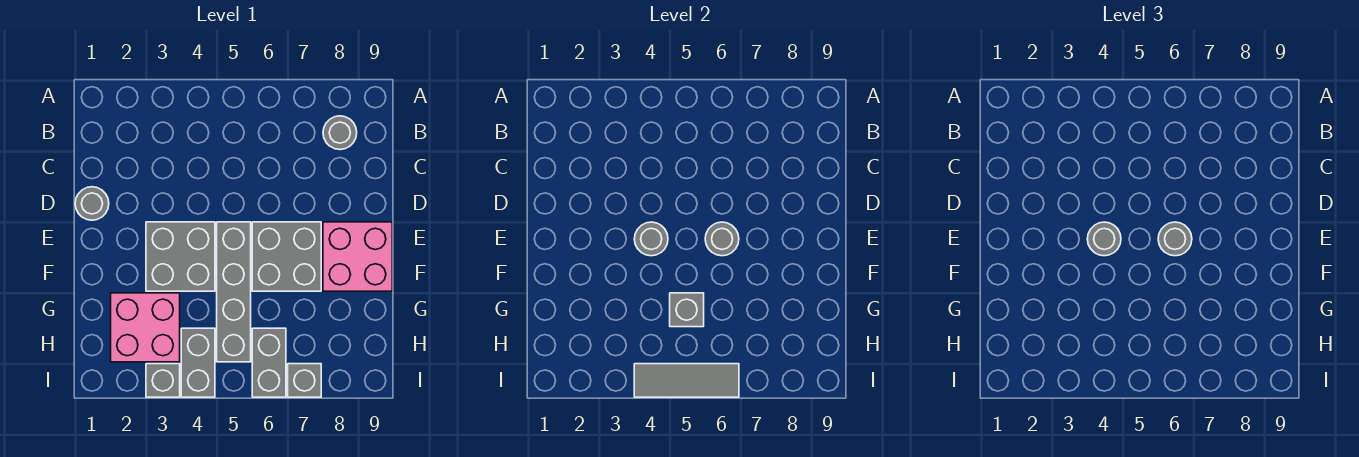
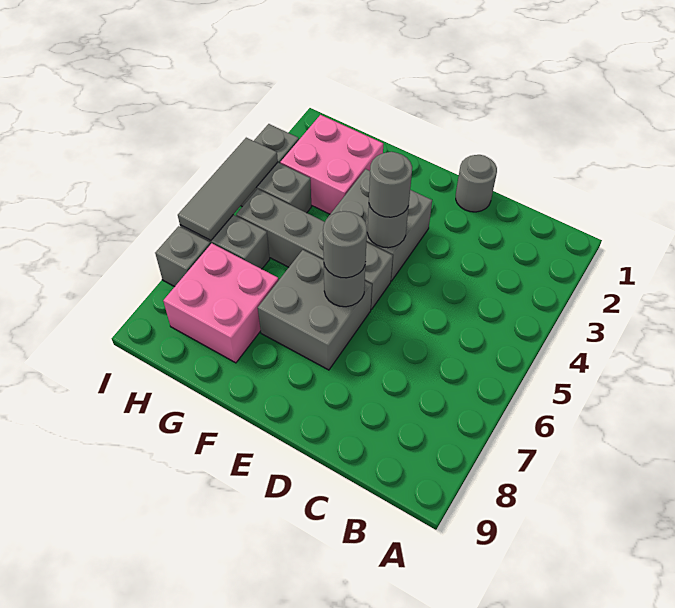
grey round brick B8 level 1 -> none
pink brick E8:F9 level 1 -> pink brick G7:H8 level 1
grey brick G5 level 2 -> none

